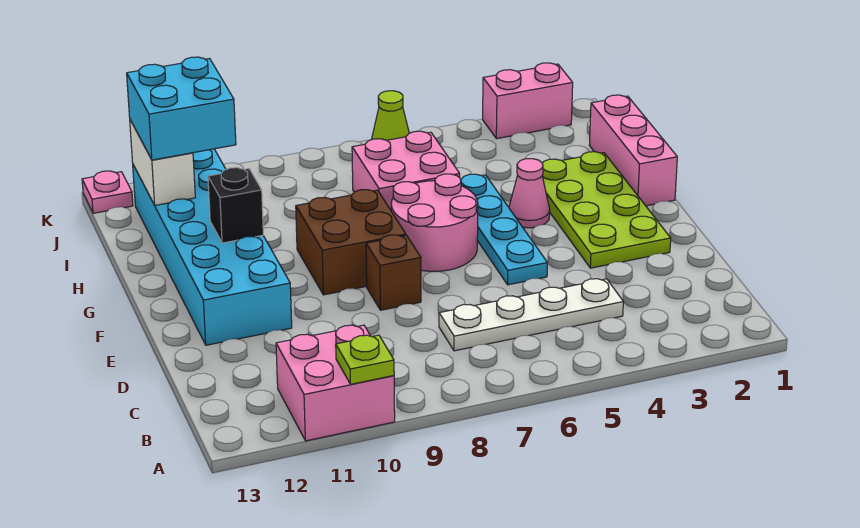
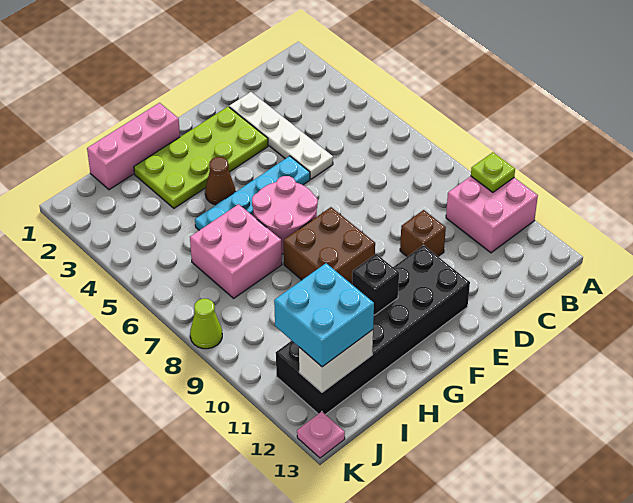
white plate C4:C7 level 1 -> white plate D2:D5 level 1
brown brick E8 level 1 -> brown brick D10 level 1
cyan brick E11:J12 level 1 -> black brick E11:J12 level 1
pink cone G4 level 1 -> brown cone G4 level 1
pink brick K2:K3 level 1 -> none
lime cone K6 level 1 -> lime cone K8 level 1

